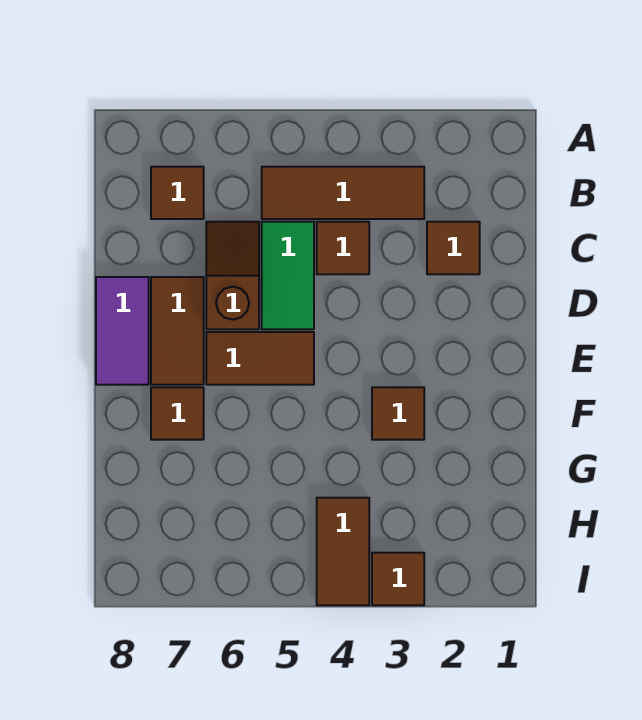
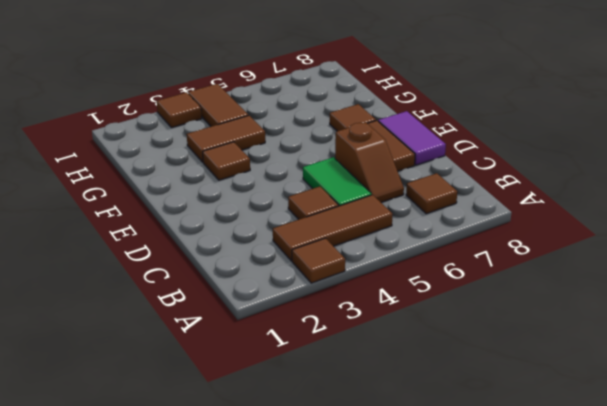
brown tile C2 level 1 -> brown tile A3 level 1
brown tile E5:E6 level 1 -> brown tile G3:G4 level 1

